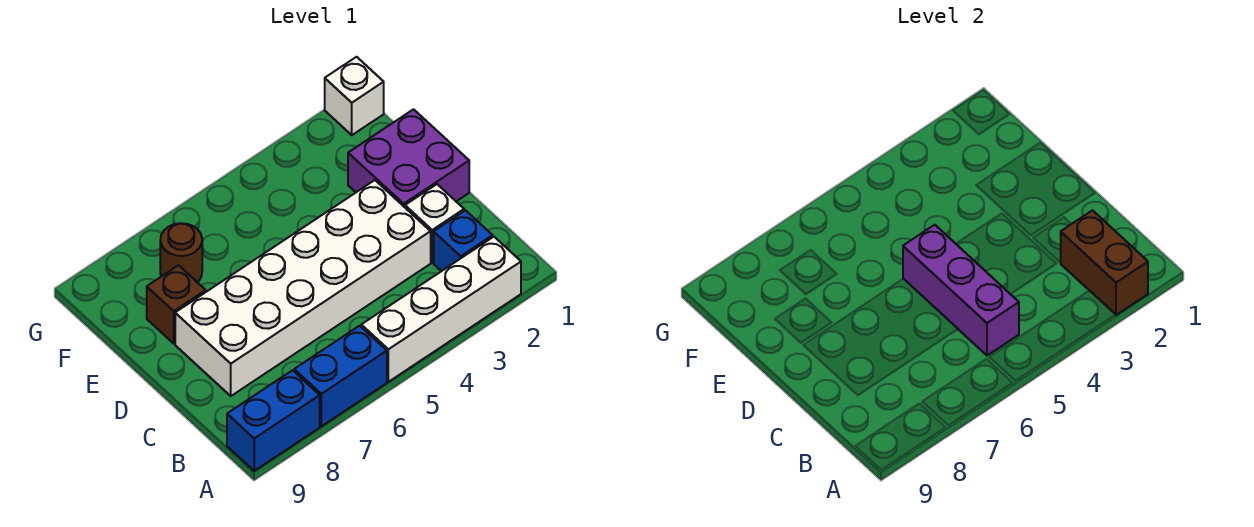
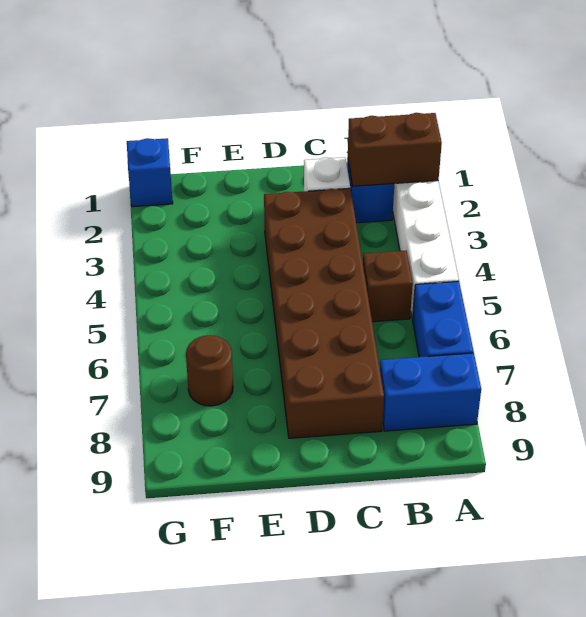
blue brick A8:A9 level 1 -> blue brick A8:B8 level 1
purple brick B5:D5 level 2 -> none
white brick C3:D8 level 1 -> brown brick C3:D8 level 1
purple brick D1:E2 level 1 -> none
brown brick E8 level 1 -> brown brick B5 level 1
white brick G1 level 1 -> blue brick G1 level 1

